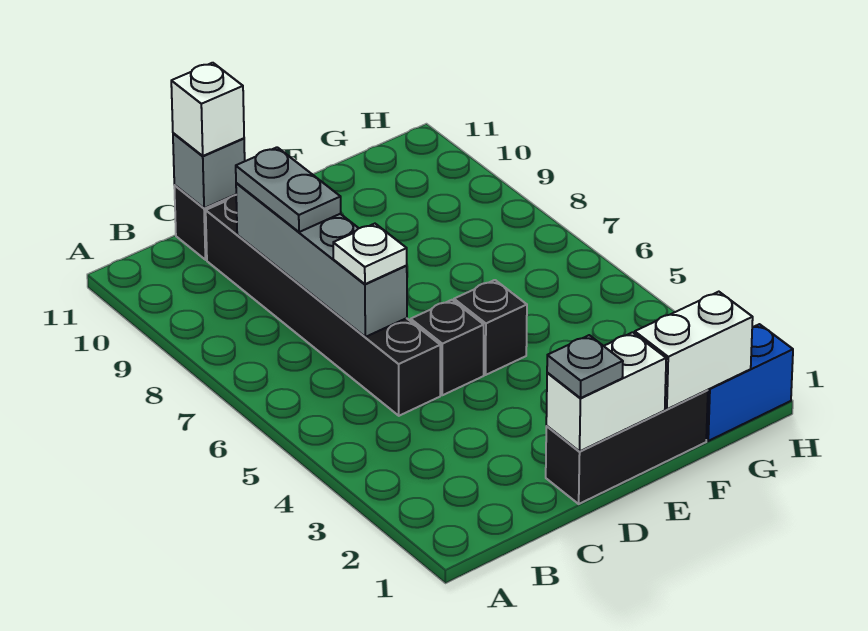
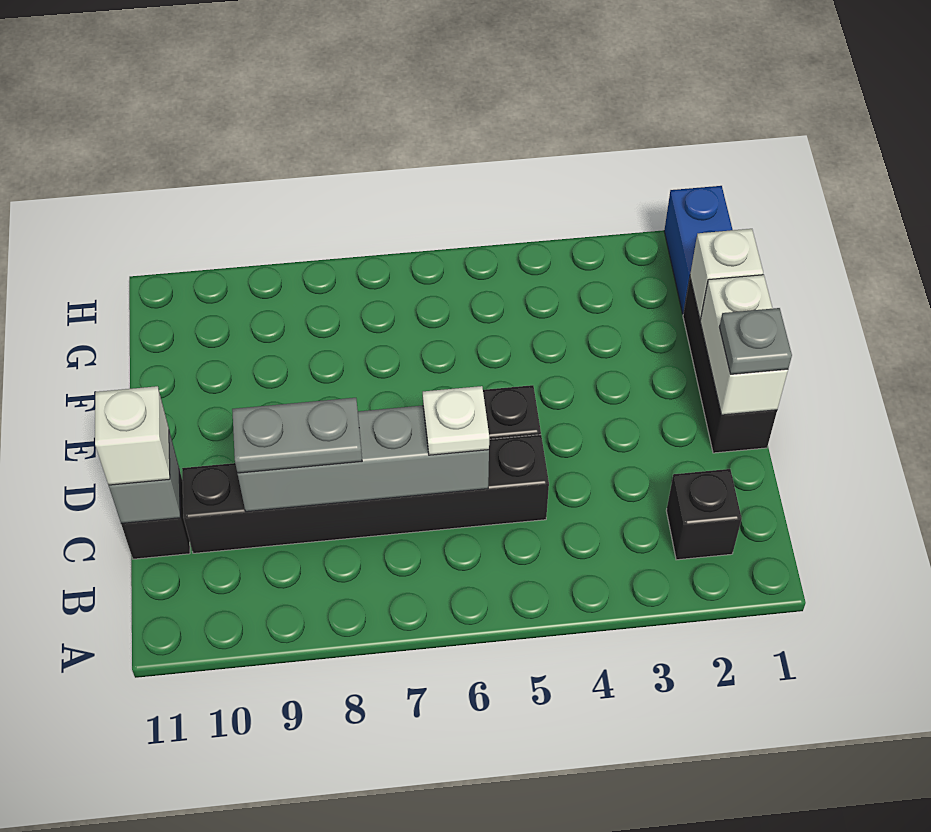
black brick E5 level 1 -> black brick B2 level 1
white brick F1:G1 level 2 -> white brick F1 level 2

